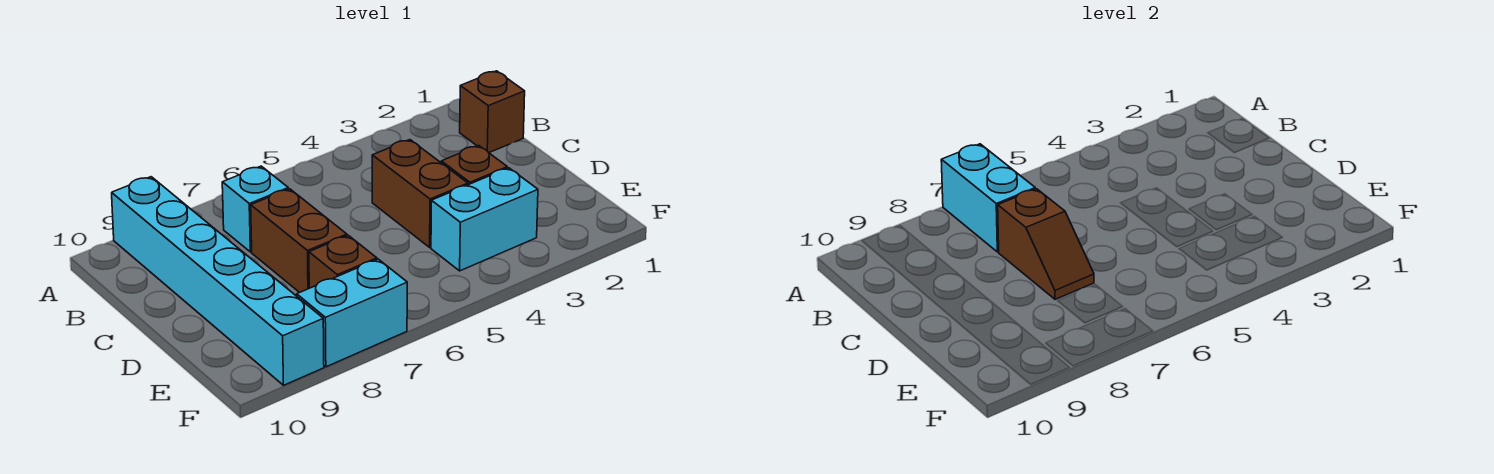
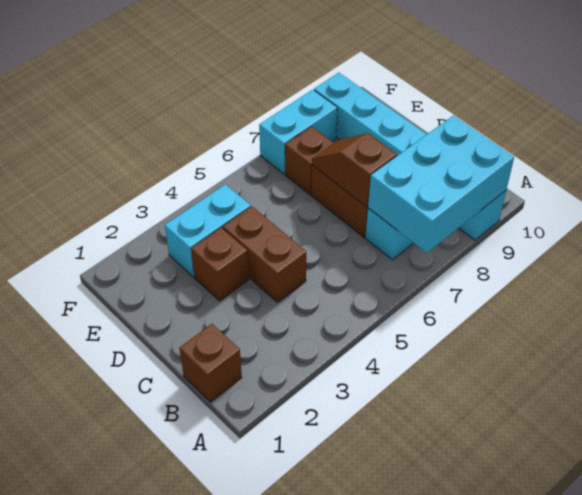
cyan brick A7:B7 level 2 -> cyan brick A7:B9 level 2

